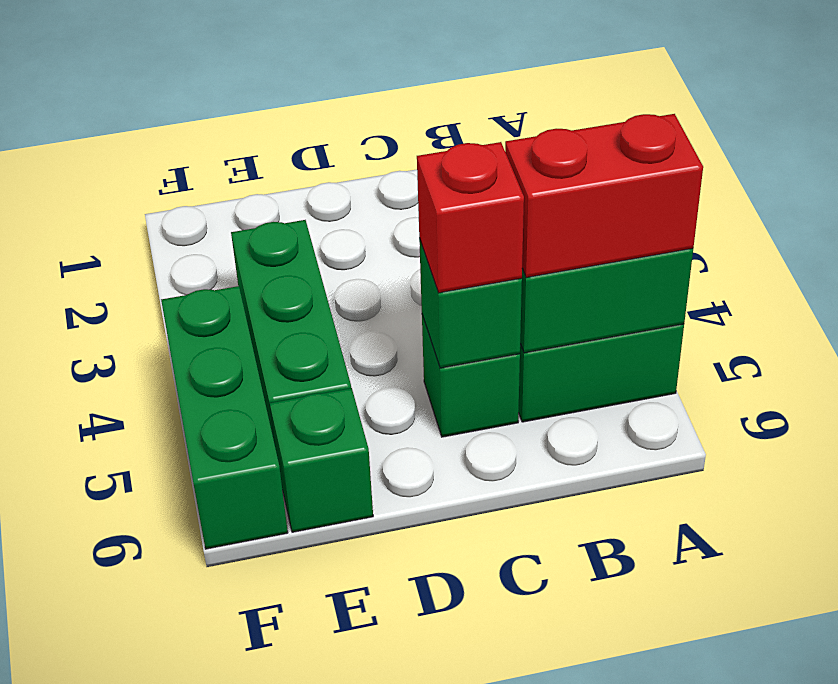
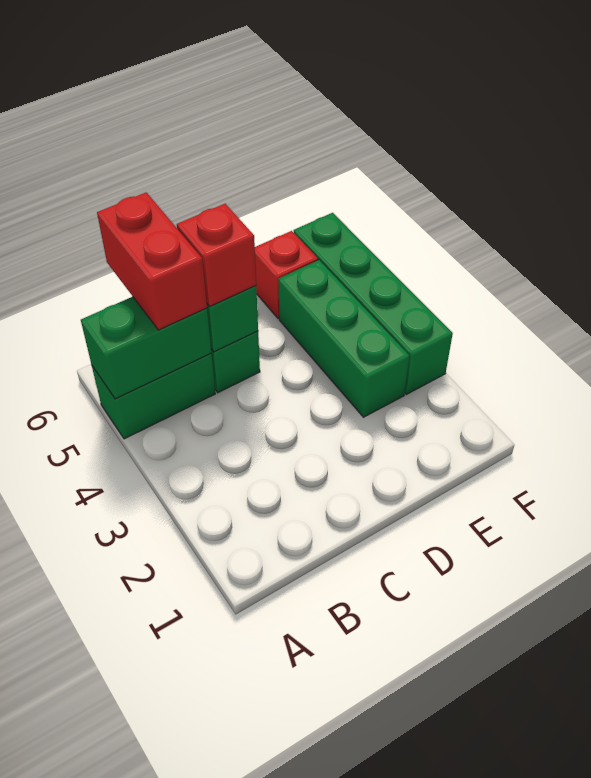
red brick A5:B5 level 3 -> red brick B5:B6 level 3
green brick E6 level 1 -> red brick E6 level 1
green brick F4:F6 level 1 -> green brick F3:F6 level 1

